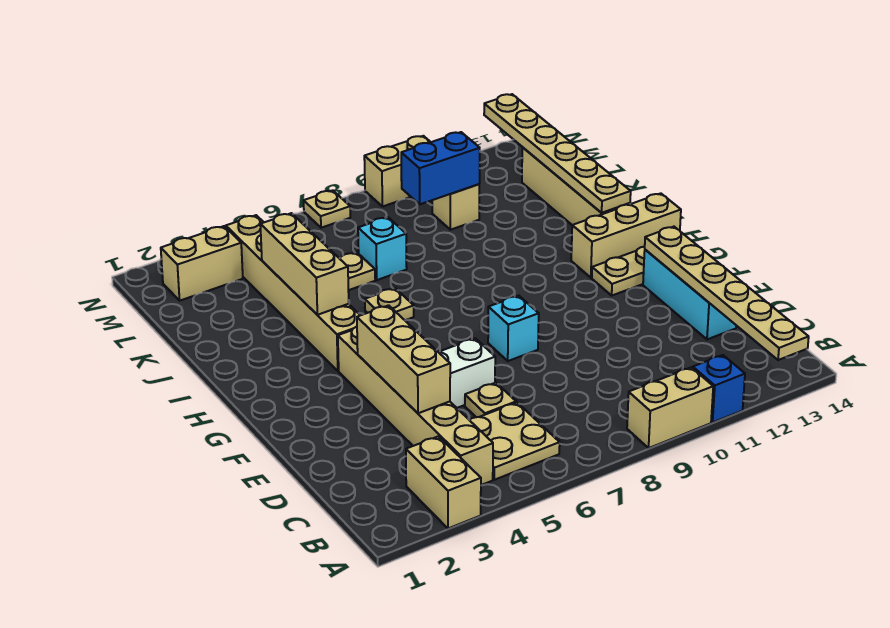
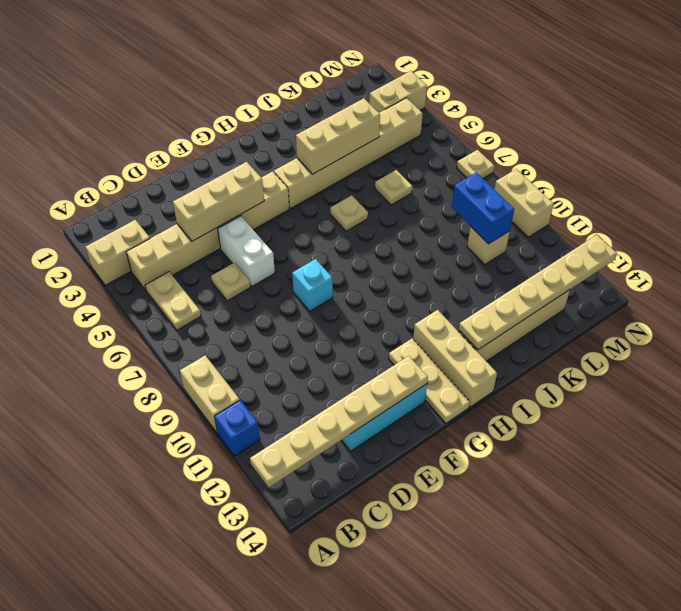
tan plate B5:C6 level 1 -> tan plate B5:B6 level 1
cyan brick K7 level 1 -> none
tan brick M2:M3 level 1 -> tan brick M3:N3 level 1

